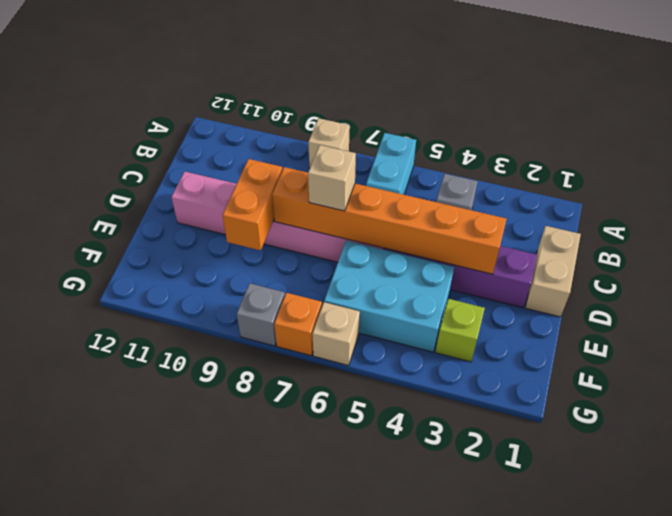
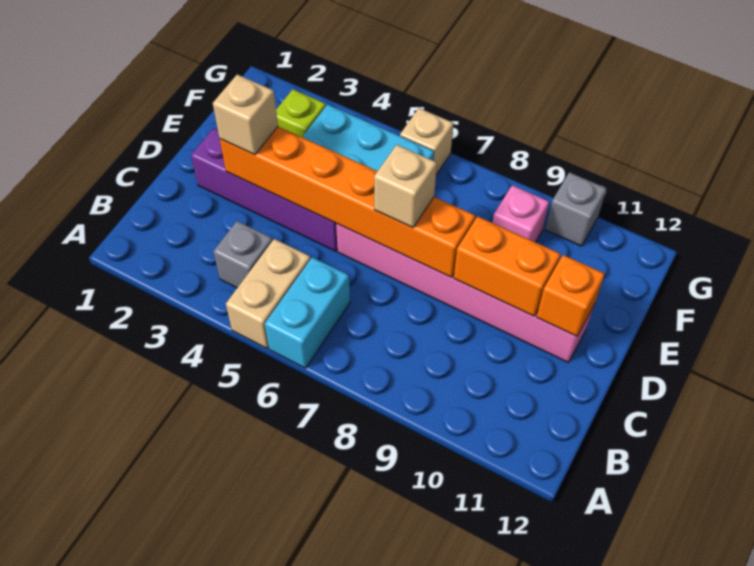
tan brick A8 level 1 -> tan brick D3 level 3
tan brick C1:D1 level 1 -> tan brick A5:B5 level 1
orange brick D9:E9 level 2 -> orange brick D9:D10 level 2
none -> pink brick F9 level 1
orange brick G7 level 1 -> orange brick D11 level 2
grey brick G8 level 1 -> grey brick G10 level 1

